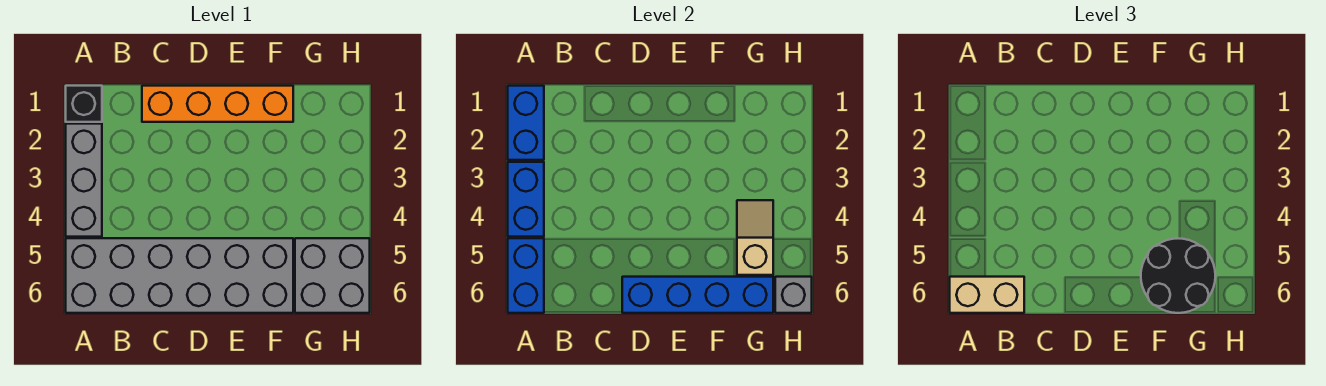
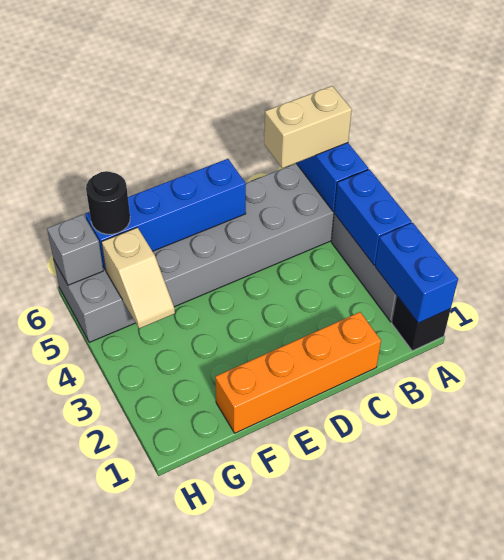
black round brick F5:G6 level 3 -> black round brick G6 level 3

